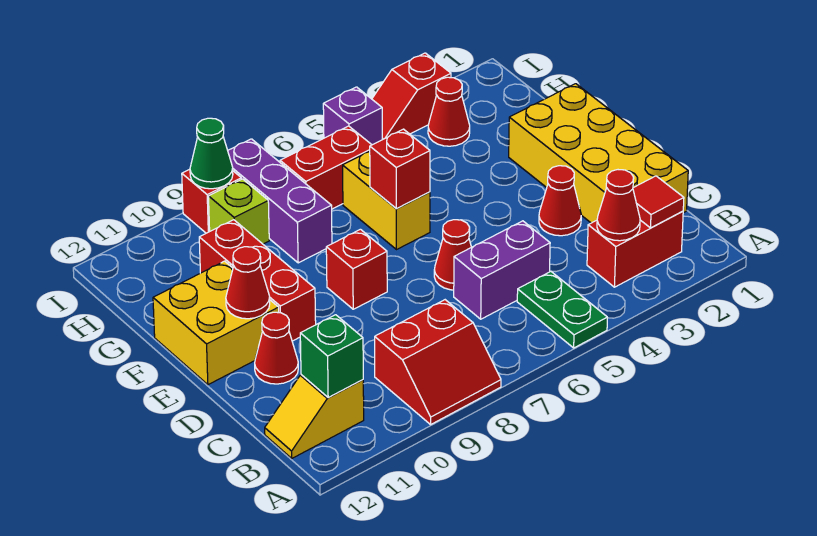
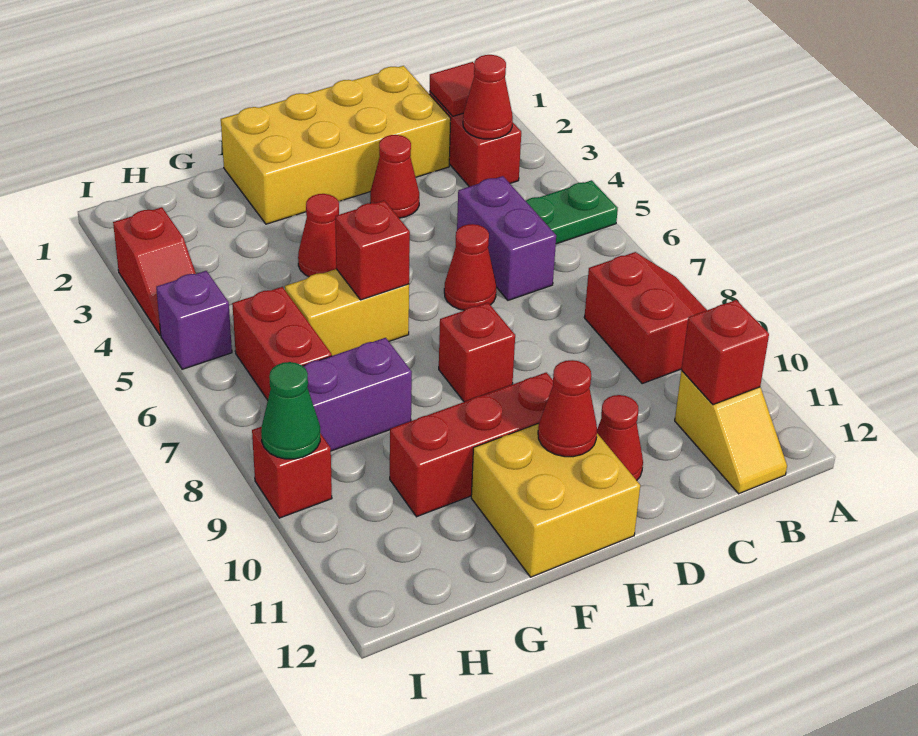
green brick B11 level 2 -> red brick B11 level 2
purple brick G8:I8 level 1 -> purple brick G8:H8 level 1
red cone H3 level 1 -> red cone F4 level 1
lime brick H9 level 1 -> none

